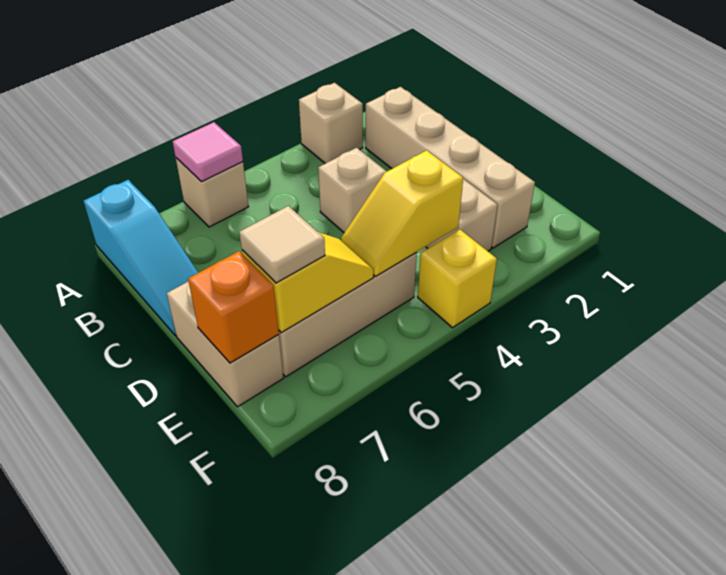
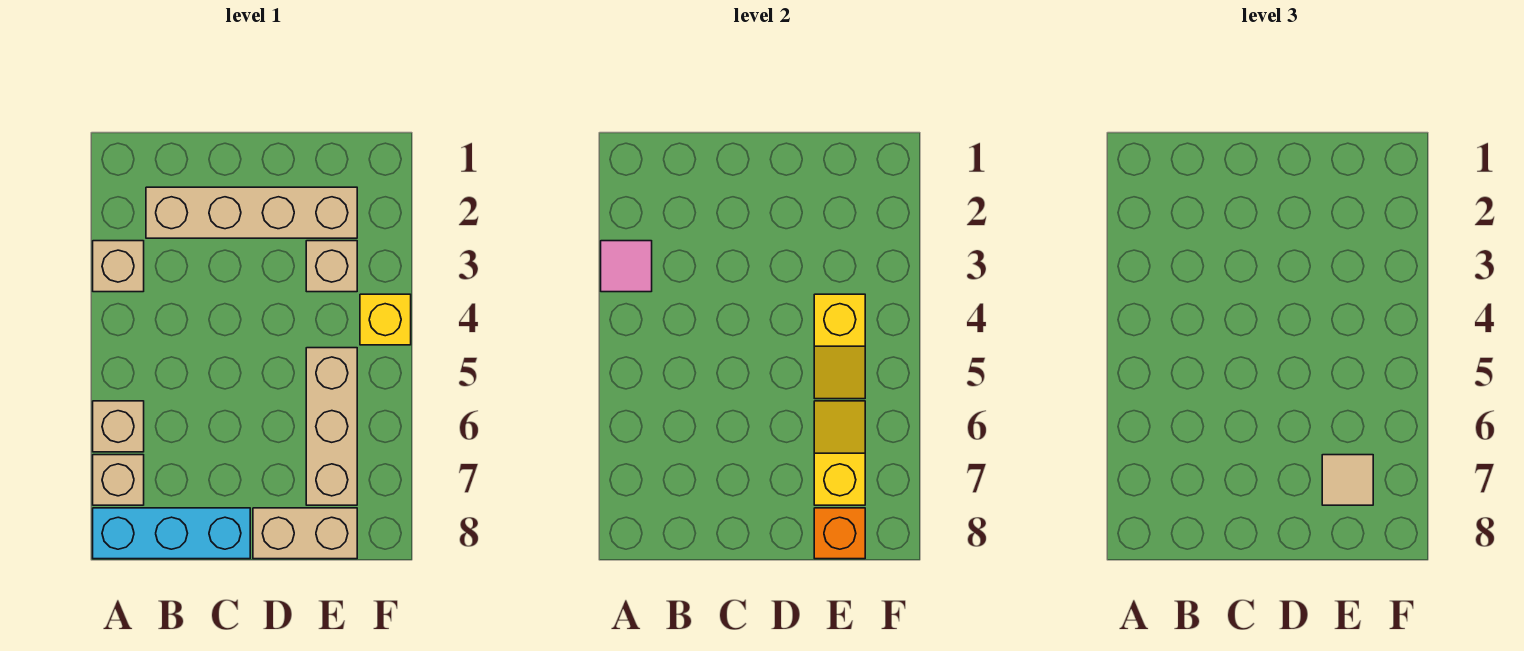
pink tile A6 level 2 -> pink tile A3 level 2
cyan slope A8:C8 level 1 top A -> cyan brick A8:C8 level 1
tan brick C4 level 1 -> tan brick A7 level 1

